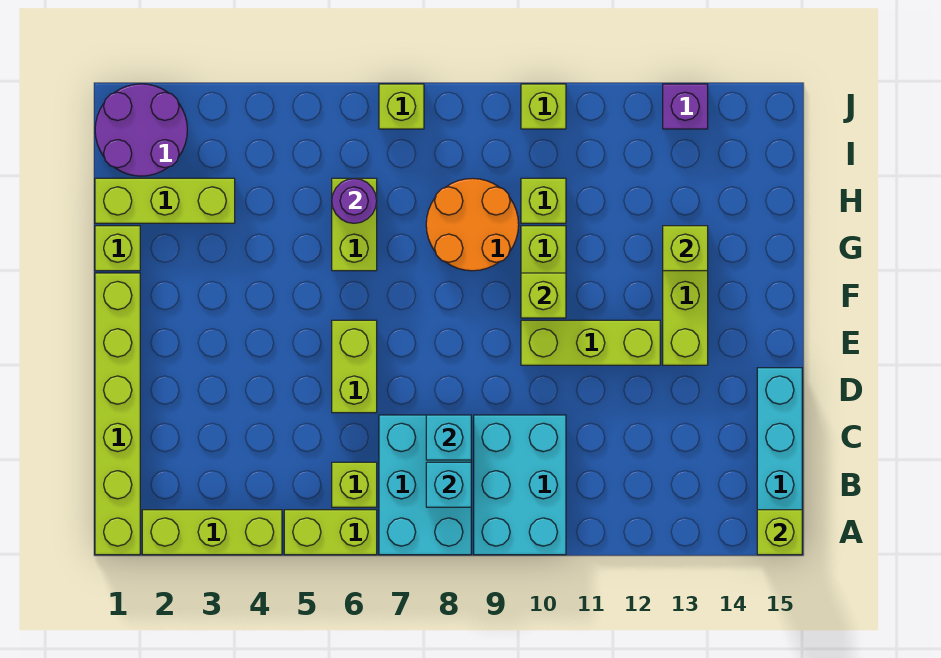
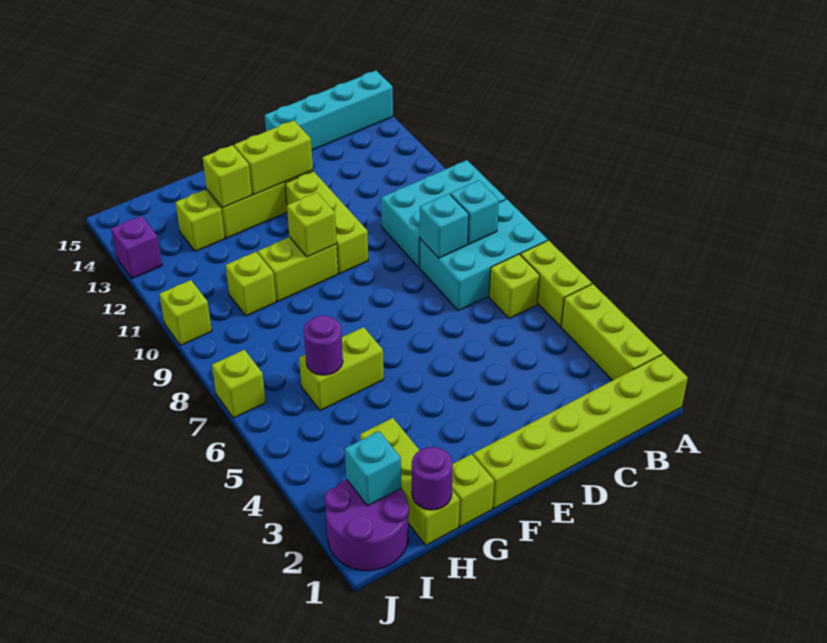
lime brick A15 level 2 -> lime brick H13 level 1
lime brick D6:E6 level 1 -> lime brick E13:F13 level 2
orange round brick G8:H9 level 1 -> none
none -> purple round brick H1 level 2
none -> cyan brick I2 level 2

